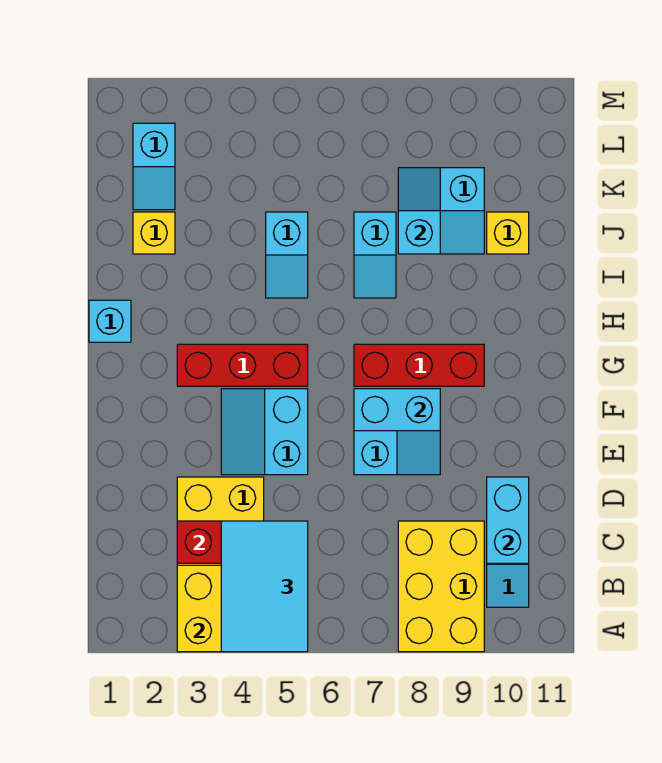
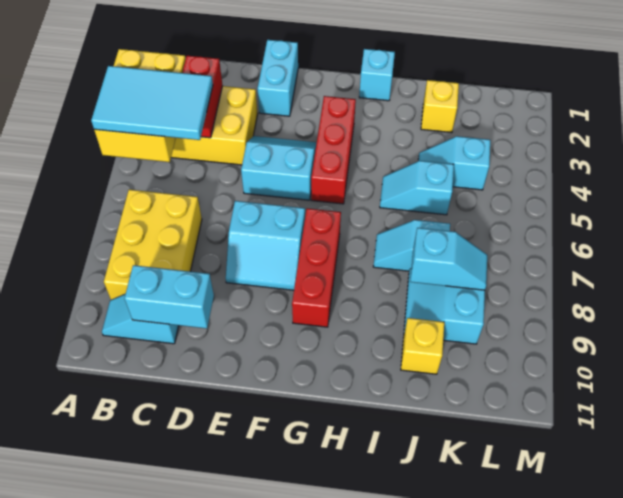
yellow brick A8:C9 level 1 -> yellow brick B7:C9 level 1
cyan brick F7:F8 level 2 -> cyan brick E1:E2 level 1
cyan slope K2:L2 level 1 top L -> cyan slope J4:K4 level 1 top K

